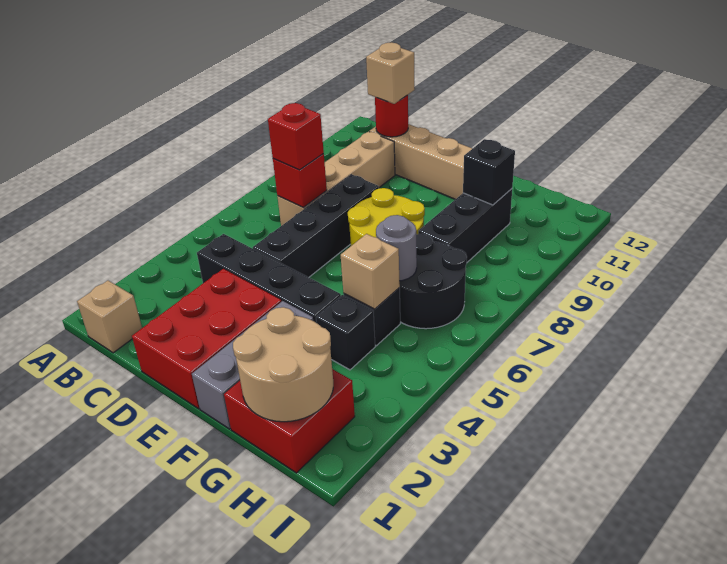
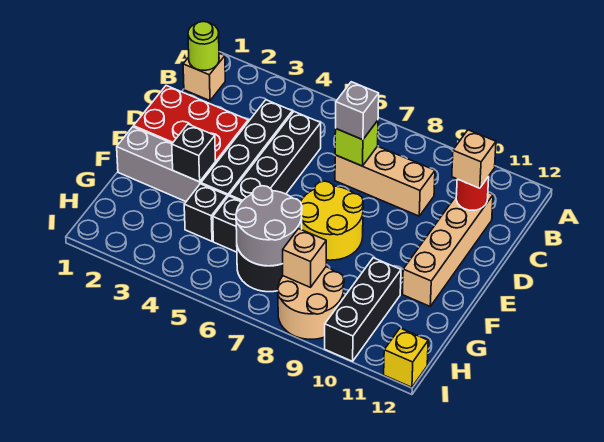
none -> lime round brick B1 level 2
tan brick C7:C10 level 1 -> tan brick C7:C9 level 1
red brick C7 level 2 -> lime brick C7 level 2
red brick C7 level 3 -> grey brick C7 level 3
black brick D5:D8 level 1 -> black brick C5:F5 level 1
red brick G1:H2 level 1 -> none
tan round brick G1:H2 level 2 -> tan round brick H8:I9 level 1
tan brick G5 level 2 -> tan brick H8 level 2
grey round brick G6 level 2 -> grey round brick G6:H7 level 2
black brick G8:G10 level 1 -> black brick G10:I10 level 1
black brick G10 level 2 -> black brick F3 level 2
none -> yellow brick I12 level 1

